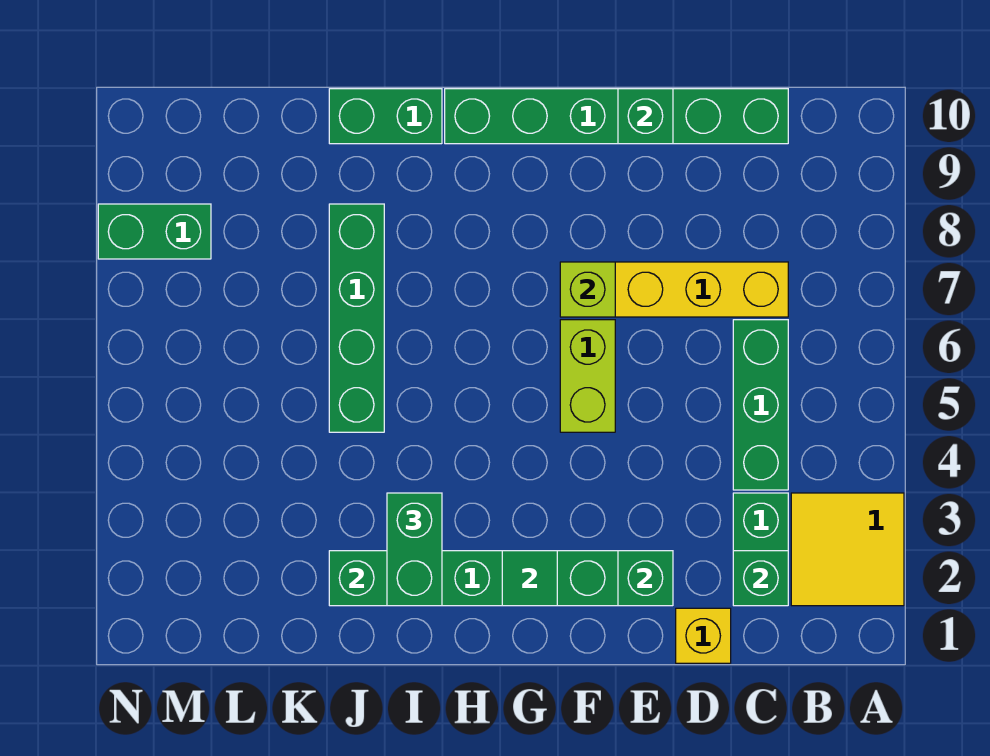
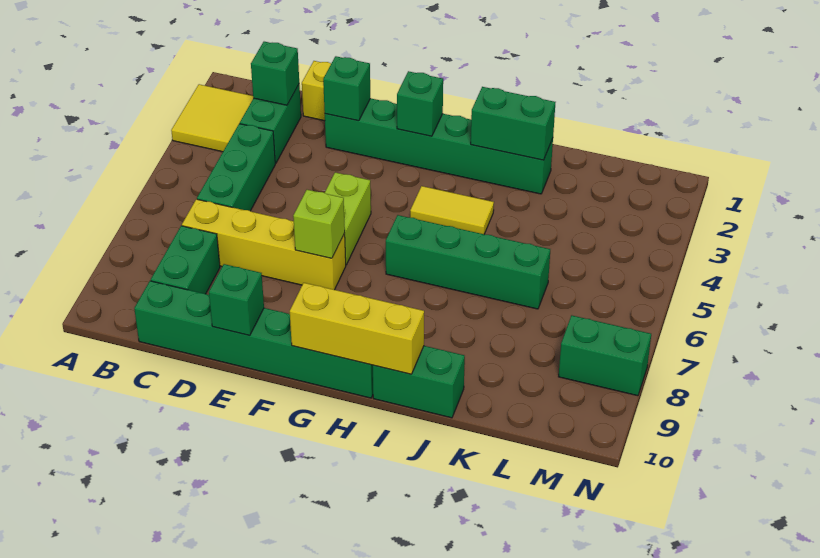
green tile G2 level 2 -> green brick G2 level 2
none -> yellow brick G10:I10 level 2
none -> yellow tile H4:I4 level 1
green brick I2:I3 level 3 -> green brick C8:C9 level 1
green brick J5:J8 level 1 -> green brick H6:K6 level 1

